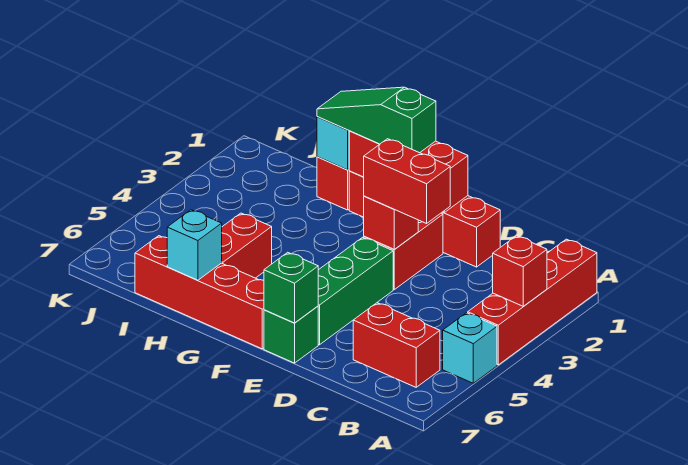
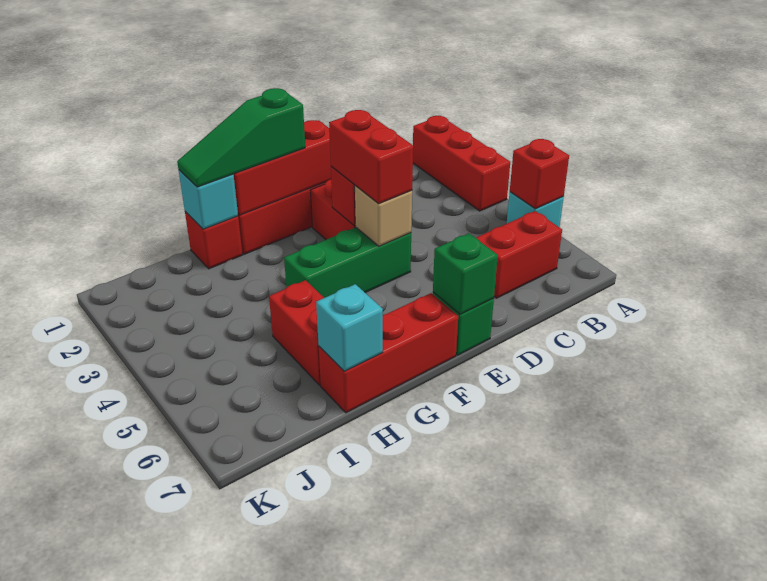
red brick A1:A4 level 1 -> red brick A1:A3 level 1
red brick A3 level 2 -> red brick A5 level 2
red brick D3:E3 level 3 -> red brick E3:E4 level 3
green brick E4:E6 level 1 -> green brick E4:G4 level 1
none -> tan brick E4 level 2
red brick F7:I7 level 1 -> red brick F7:H7 level 1

